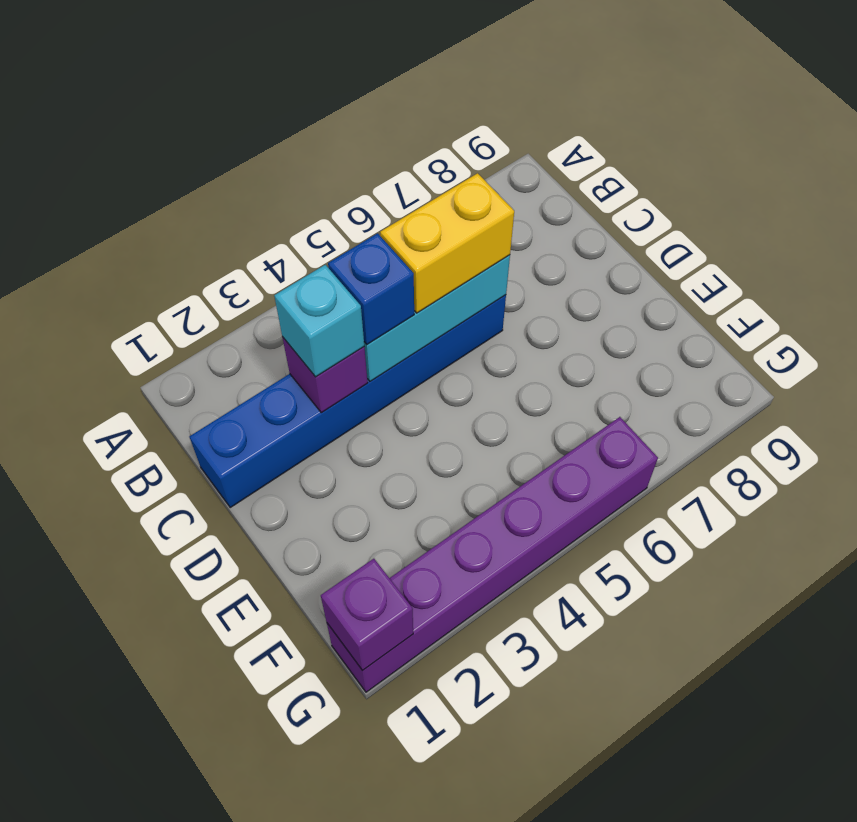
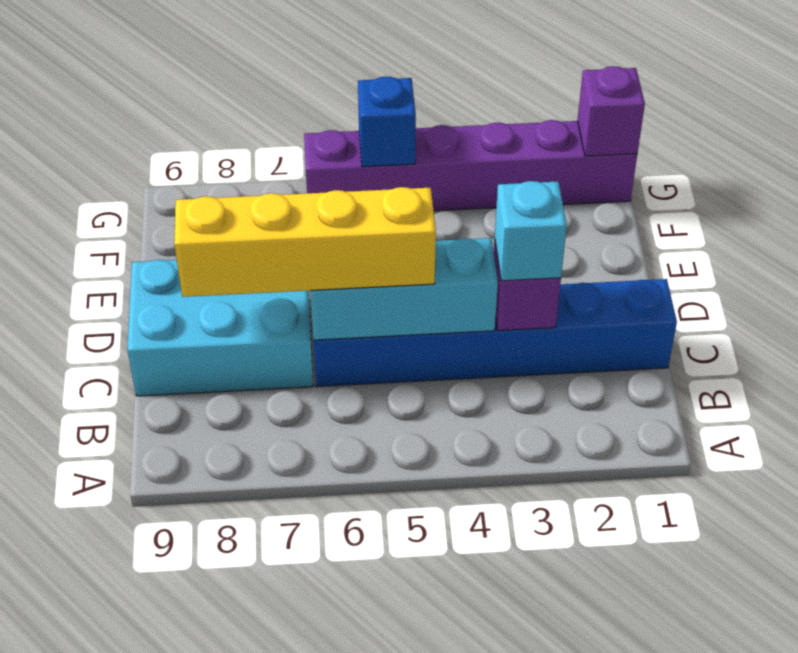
blue brick C4 level 3 -> blue brick G5 level 2
yellow brick C5:C6 level 3 -> yellow brick C5:C8 level 3
none -> cyan brick C7:D9 level 1

